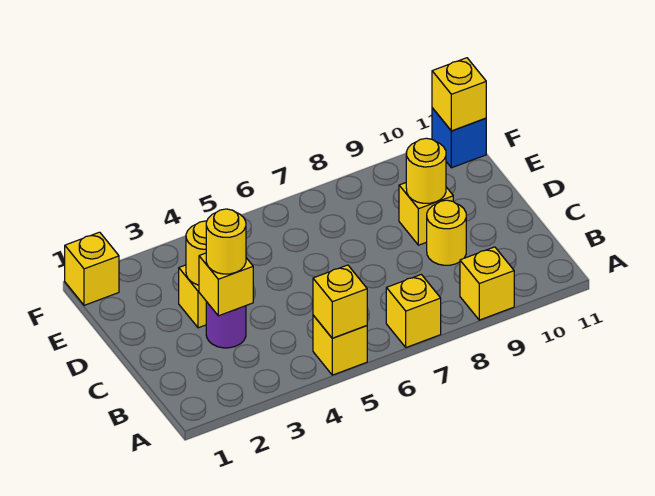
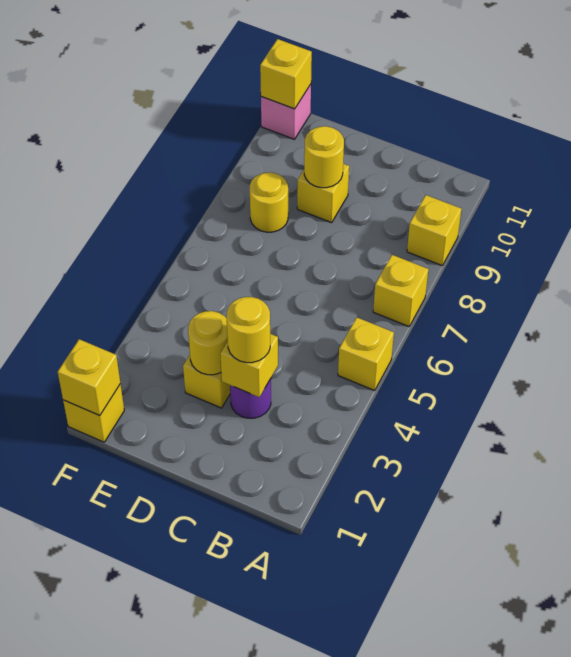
yellow brick A5 level 2 -> yellow brick F1 level 2
yellow round brick C9 level 1 -> yellow round brick E8 level 1
blue brick F11 level 1 -> pink brick F11 level 1

